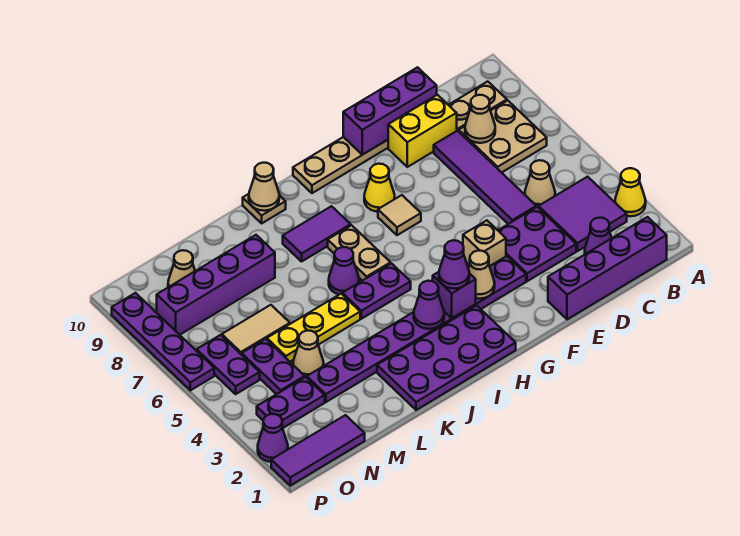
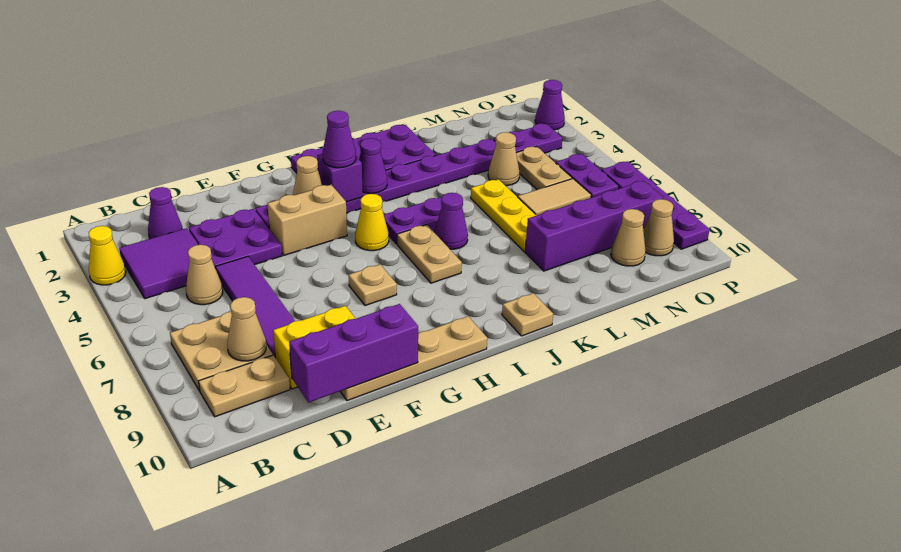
purple brick B1:E1 level 1 -> none
tan brick F4 level 1 -> tan brick F4:G4 level 1
tan tile G7 level 1 -> tan plate G7 level 1
yellow cone G8 level 1 -> yellow cone H5 level 1
purple tile I8:J8 level 1 -> none
tan cone J10 level 2 -> tan cone O9 level 1
yellow plate K5:M5 level 1 -> yellow plate L5:L7 level 1
purple tile N1:P1 level 1 -> none
purple plate N4:N5 level 1 -> tan plate N4:N5 level 1

